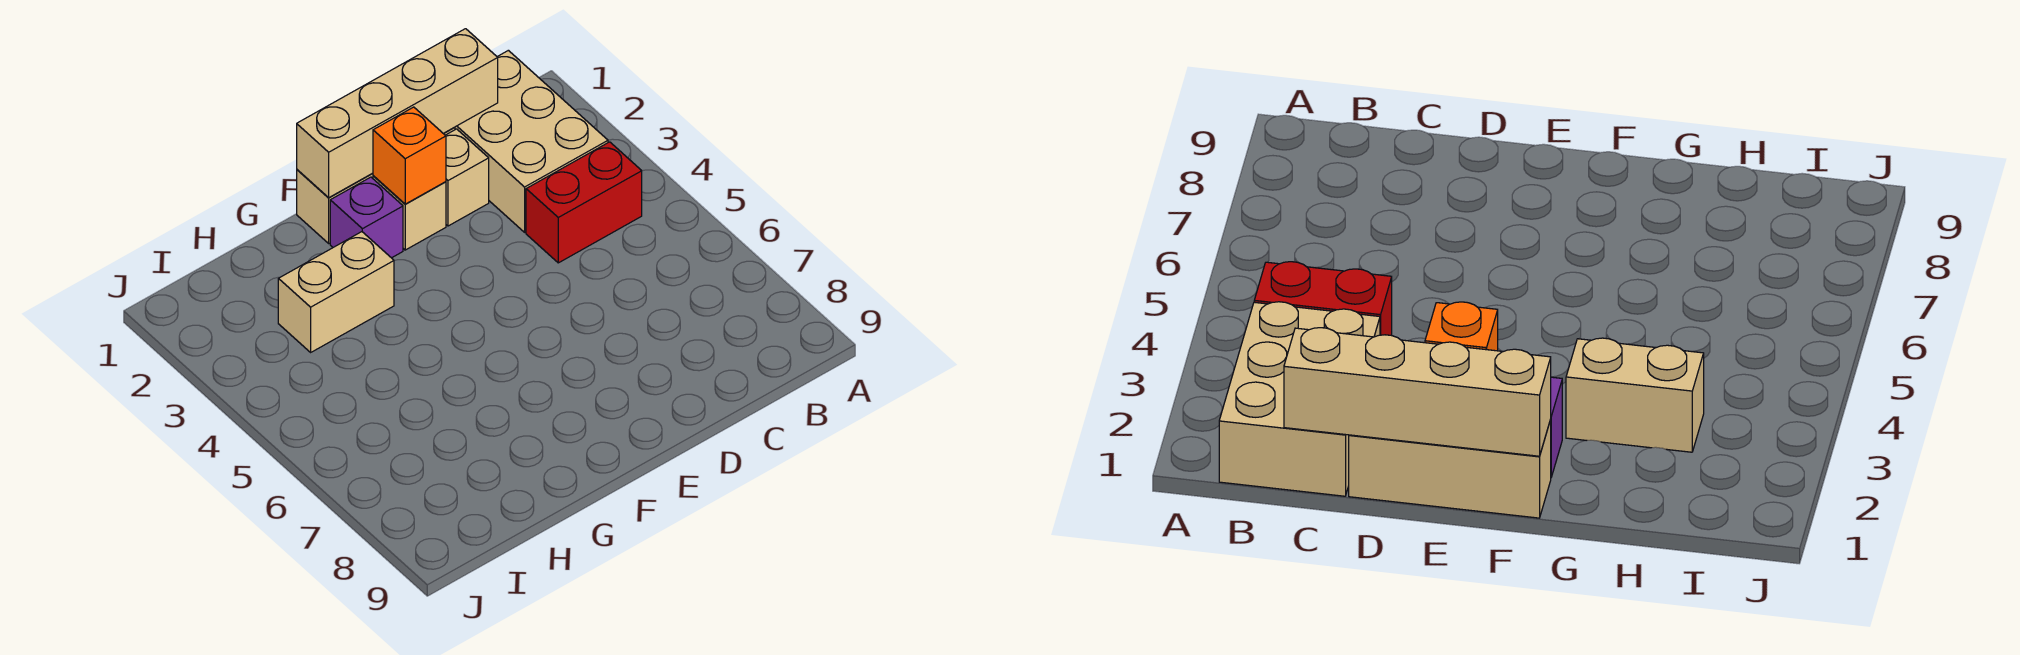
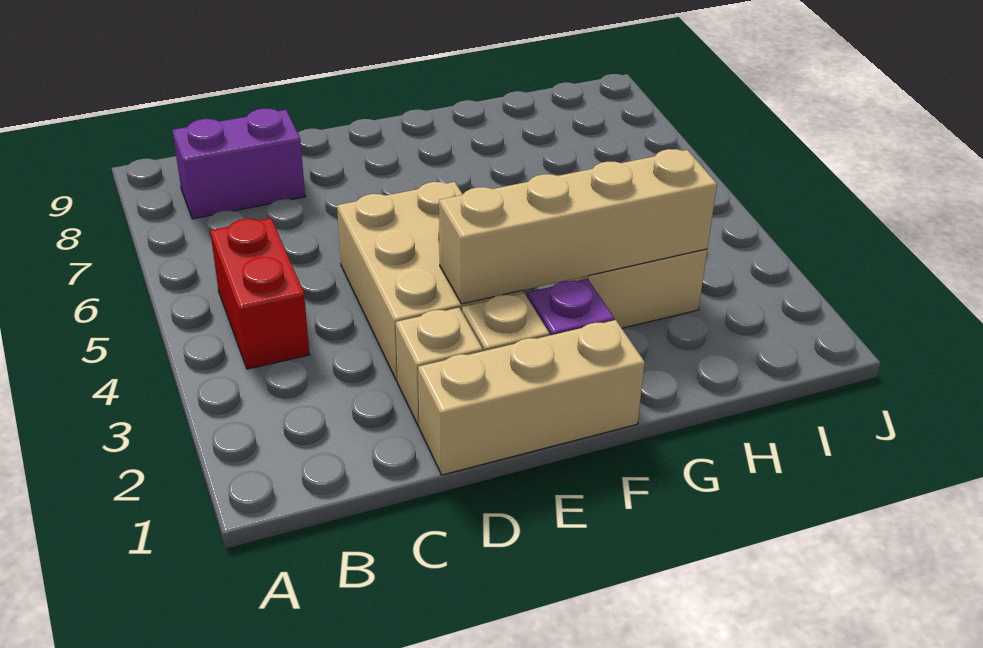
tan brick B1:C3 level 1 -> tan brick D3:E5 level 1
red brick B4:C4 level 1 -> red brick B4:B5 level 1
none -> purple brick B8:C8 level 1
tan brick C1:F1 level 2 -> tan brick E3:H3 level 2
orange brick E2 level 2 -> none

